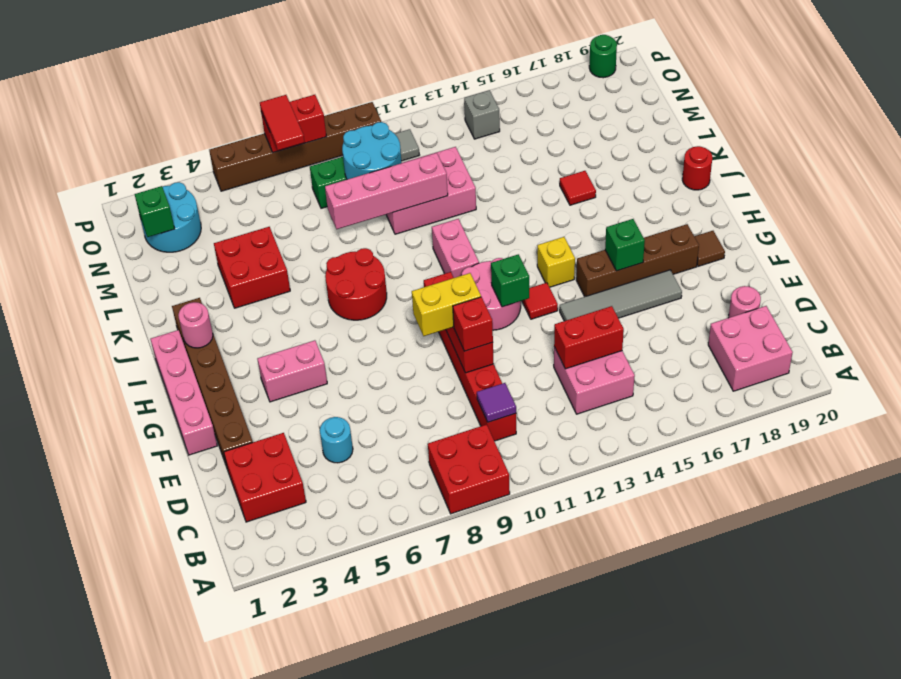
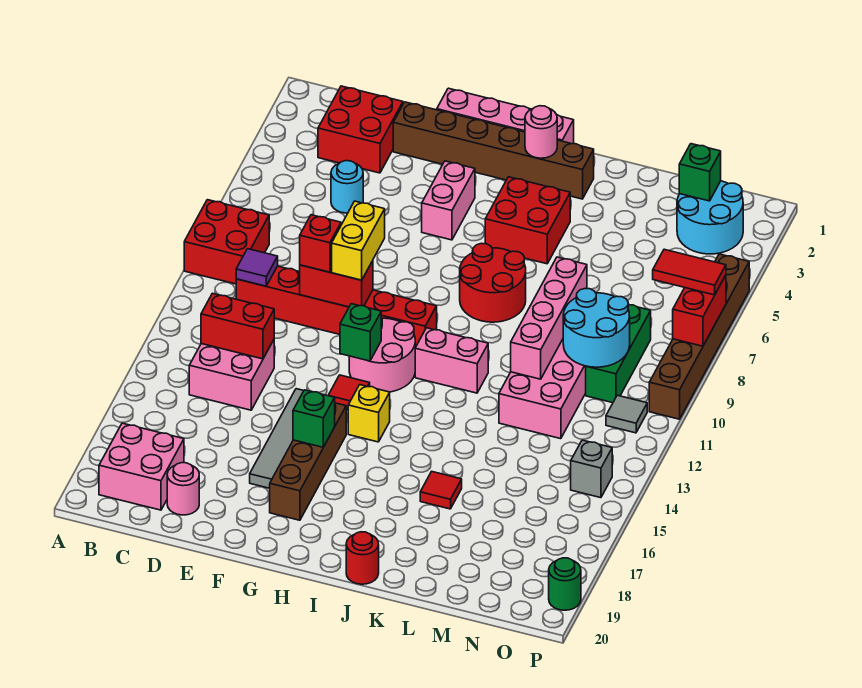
red brick D13:D14 level 2 -> red brick C13:D13 level 2
brown tile G19 level 1 -> none
red brick K4:L5 level 1 -> red brick I4:J5 level 1

